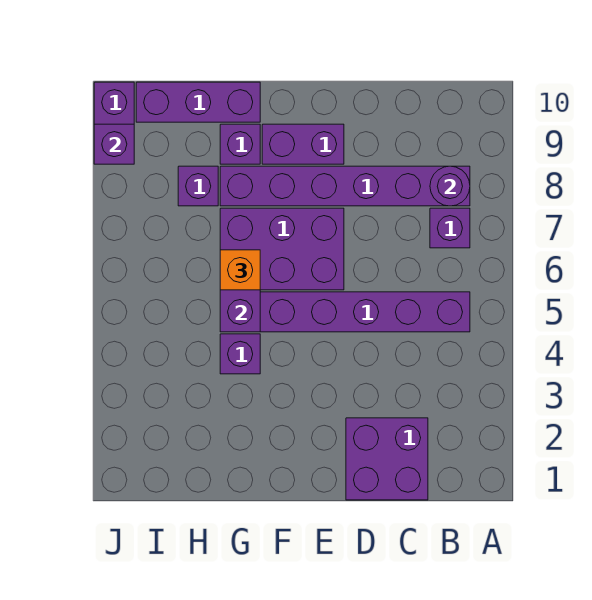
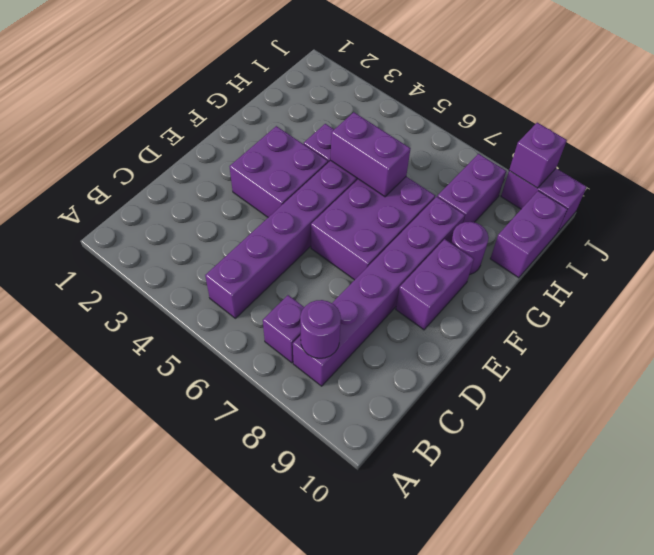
purple brick C1:D2 level 1 -> purple brick E3:F4 level 1
orange brick G6 level 3 -> none
purple brick G9 level 1 -> purple round brick G9 level 1
purple brick G10:I10 level 1 -> purple brick H10:I10 level 1
purple brick H8 level 1 -> purple brick H8:I8 level 1

